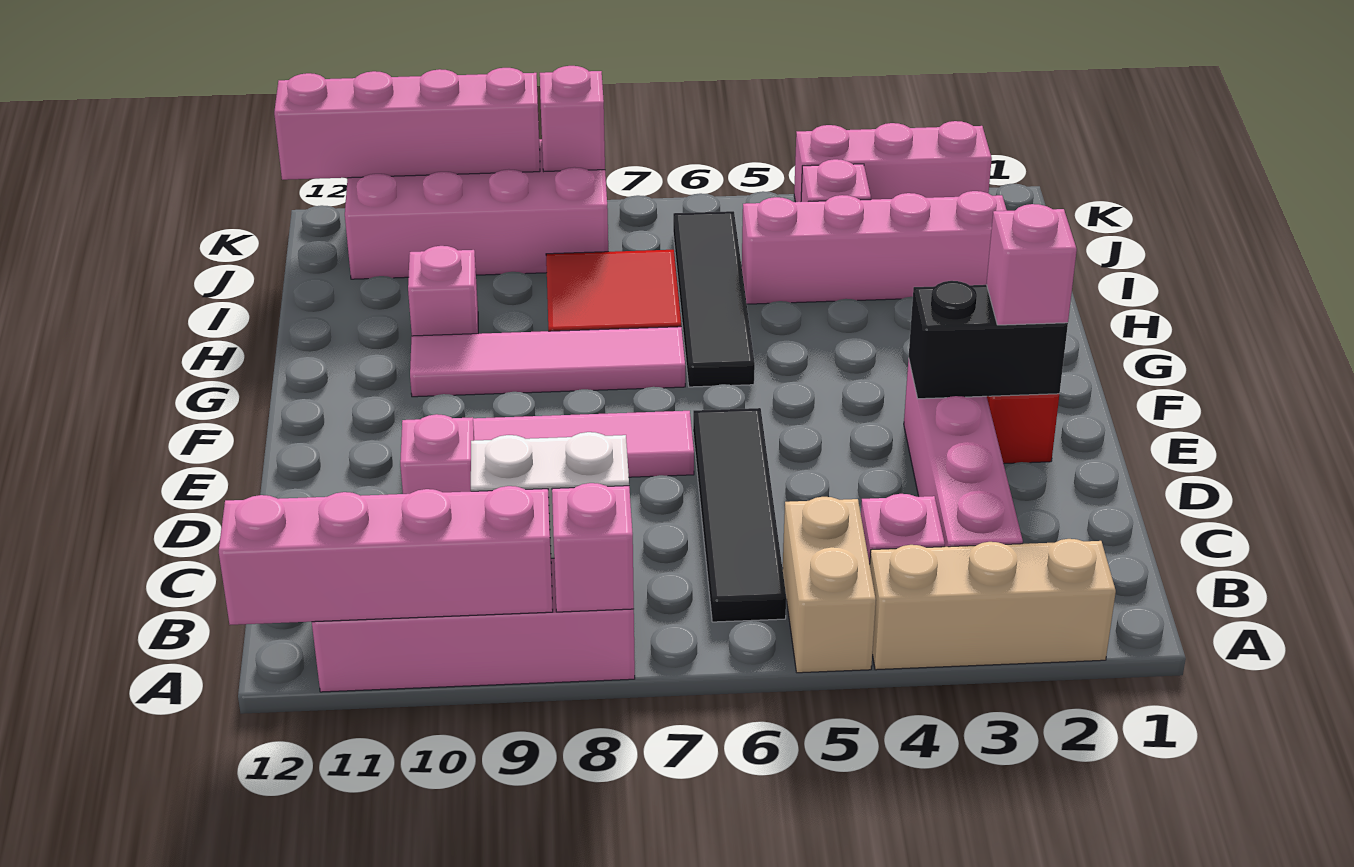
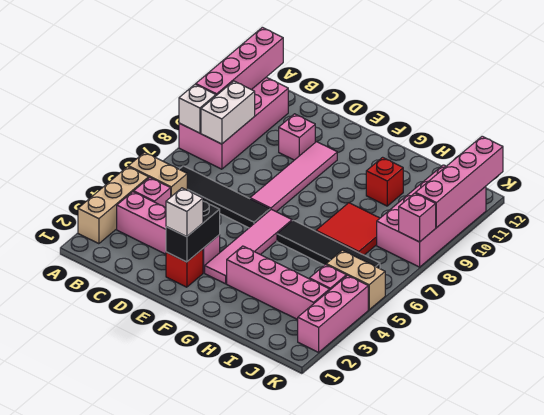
pink brick A8 level 2 -> white brick A8 level 2
pink brick E2 level 3 -> white brick E2 level 3
pink tile G7:G10 level 1 -> pink tile F3:F6 level 1
pink brick H10 level 1 -> red brick H10 level 1
pink brick I2:I5 level 1 -> pink brick G3:J3 level 1
none -> tan brick J5:K5 level 1

